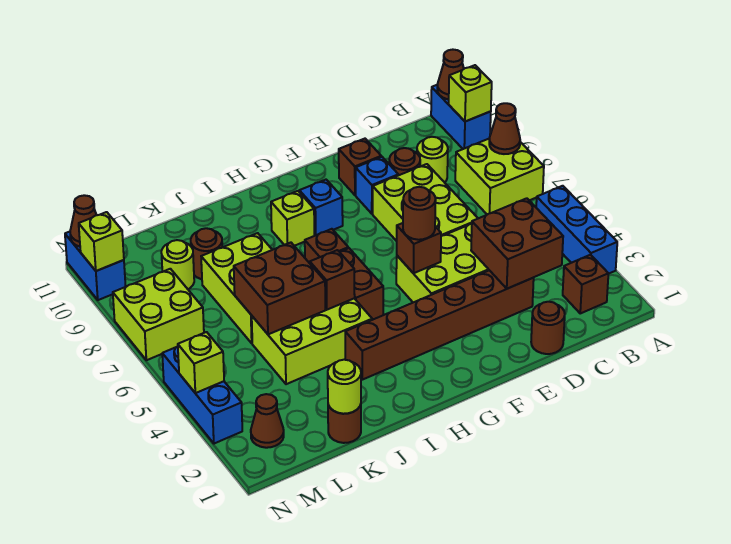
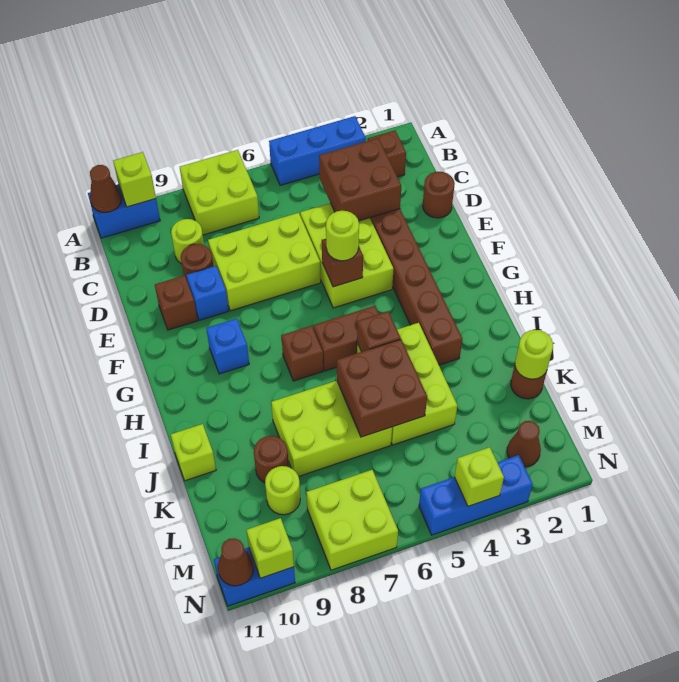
brown cone A8 level 2 -> none
brown round brick F5 level 3 -> lime round brick F5 level 3
lime brick H9 level 1 -> lime brick J11 level 1

